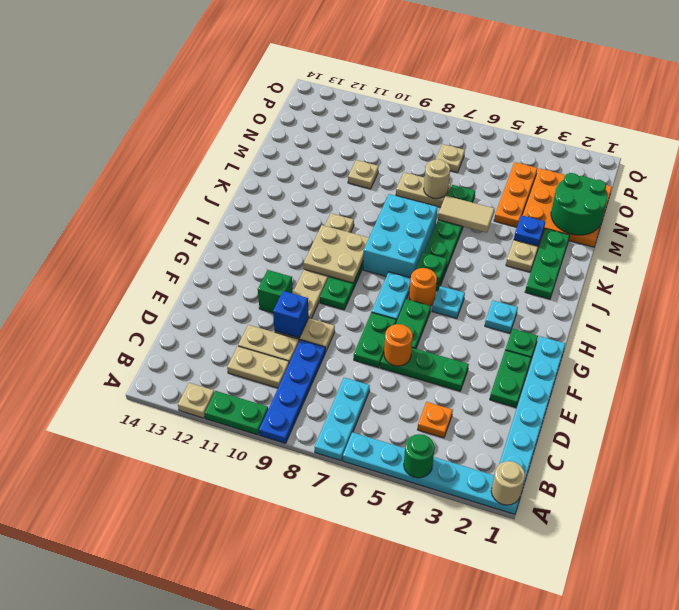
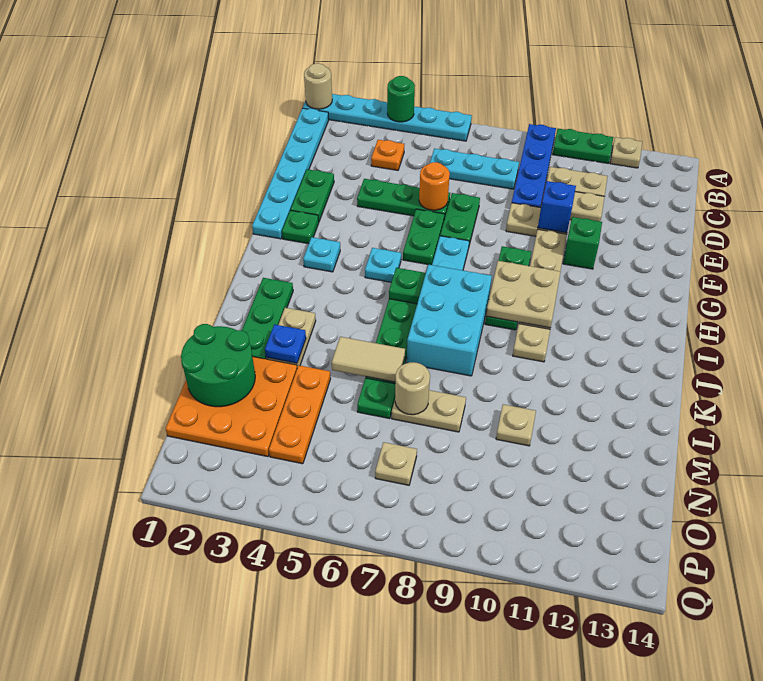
cyan plate A7:C7 level 1 -> cyan plate C6:C8 level 1
orange round brick H6 level 1 -> none

